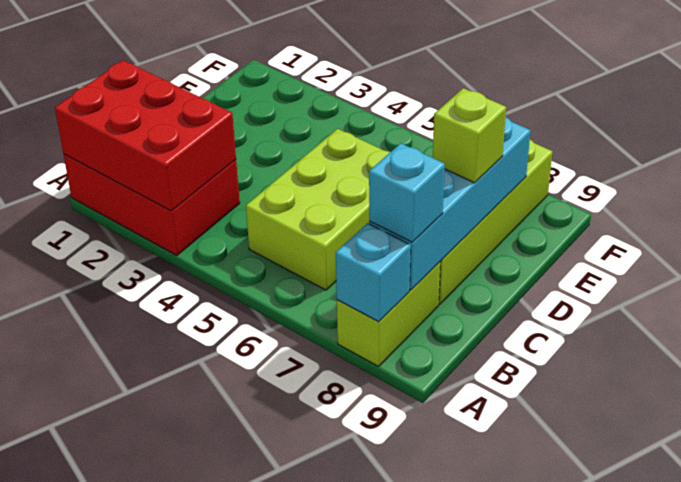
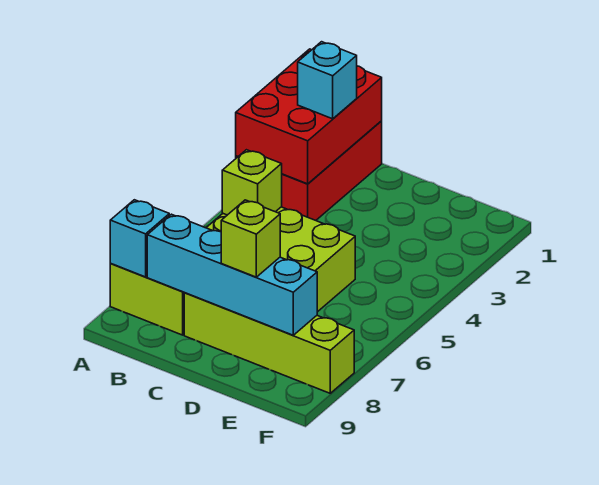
none -> lime brick B5 level 2
cyan brick B8 level 3 -> cyan brick B2 level 3

